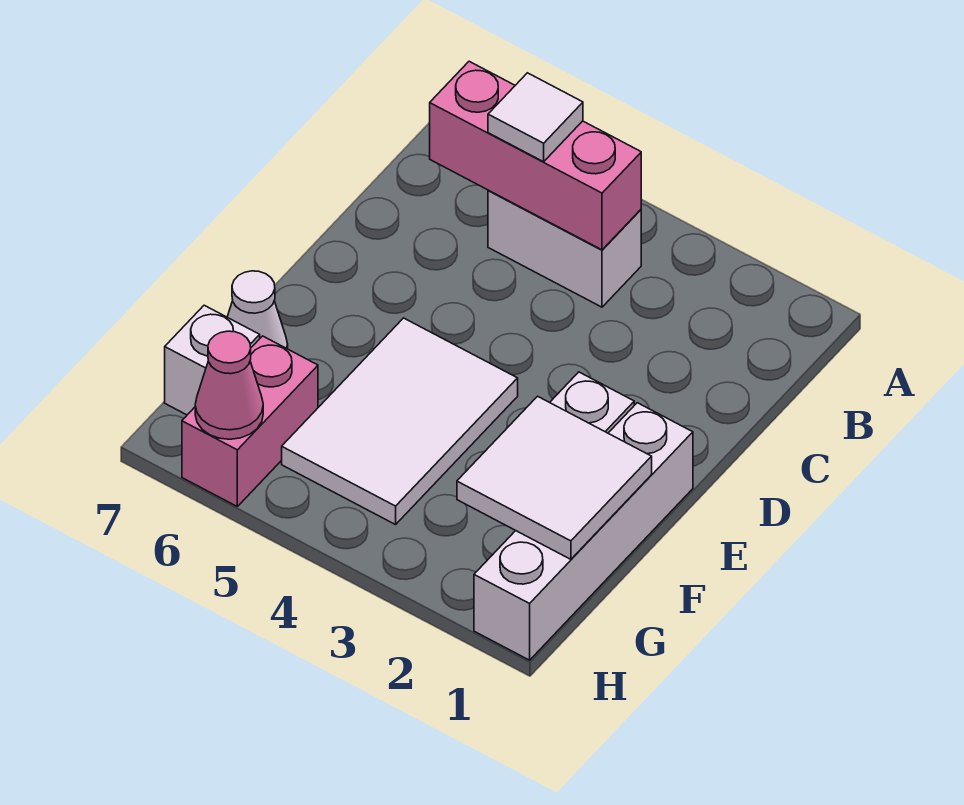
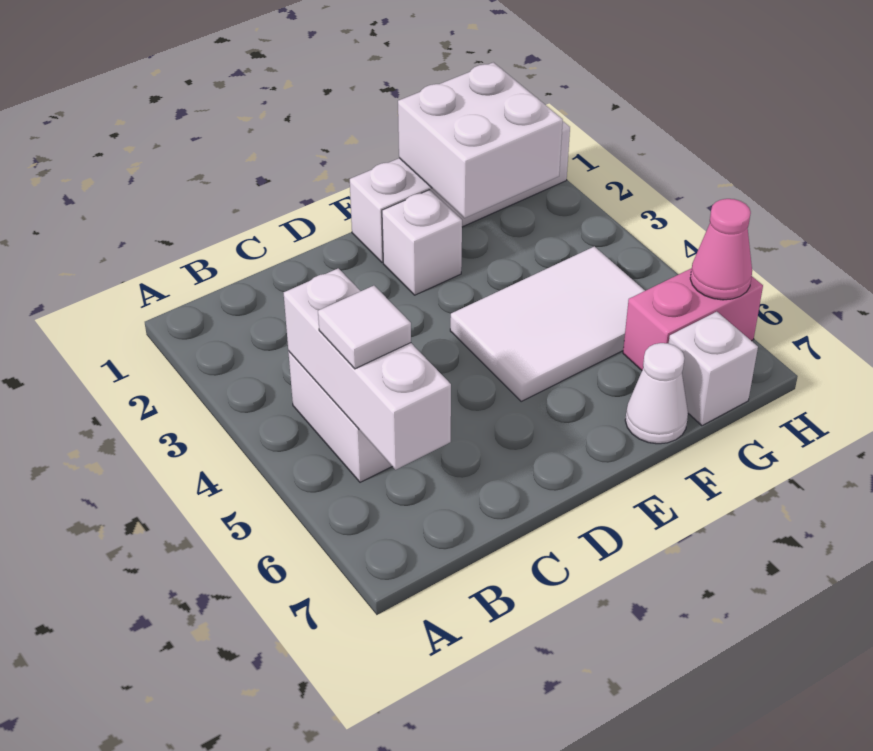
pink brick B4:B6 level 2 -> white brick B4:B6 level 2
white tile F1:G2 level 2 -> white brick F1:G2 level 2

